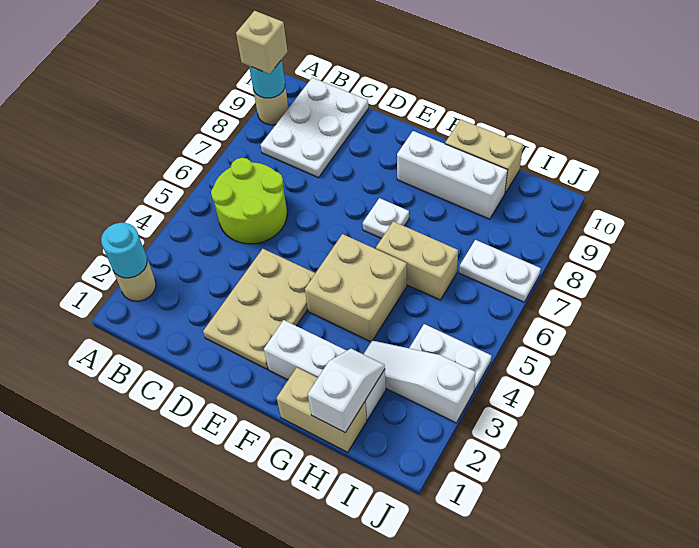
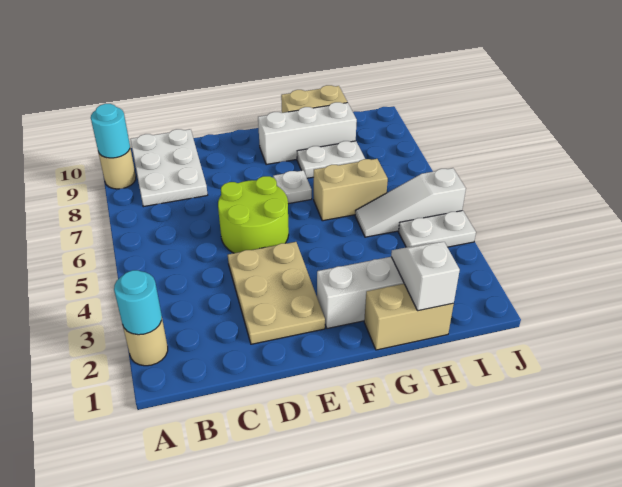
tan brick A9 level 3 -> none
lime round brick B5:C6 level 1 -> lime round brick D5:E6 level 1
tan brick F4:G5 level 1 -> none
white slope H3:J3 level 1 top J -> white slope H5:J5 level 1 top J
white plate I7:J7 level 1 -> white plate G8:H8 level 1

